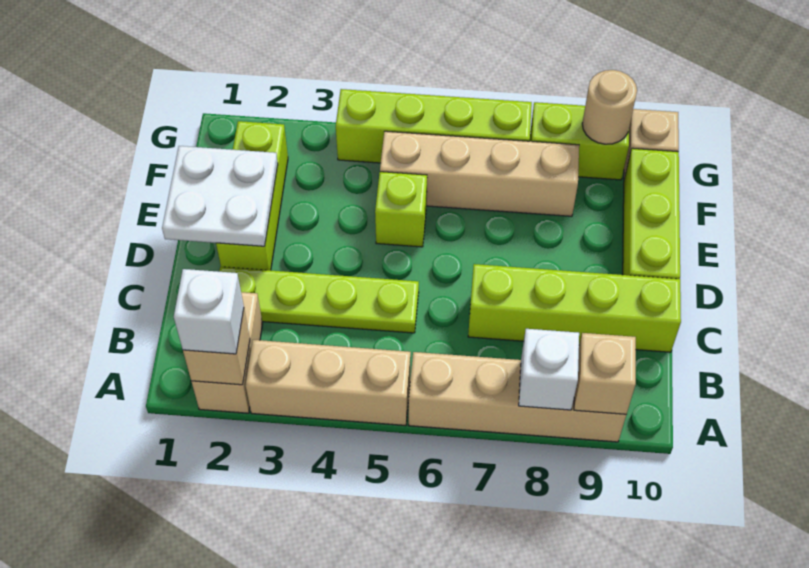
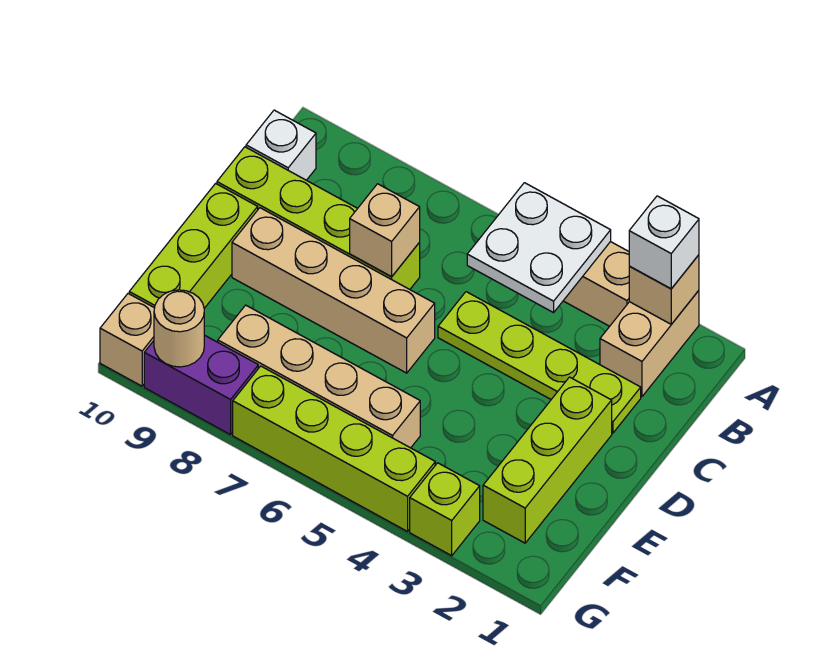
tan brick A6:A9 level 1 -> tan brick D6:D9 level 1
white brick A8 level 2 -> white brick B10 level 1
tan brick A9 level 2 -> tan brick C7 level 2
white plate D1:E2 level 2 -> white plate A4:B5 level 2
lime brick E5 level 1 -> lime brick G3 level 1
lime brick G8:G9 level 1 -> purple brick G8:G9 level 1

